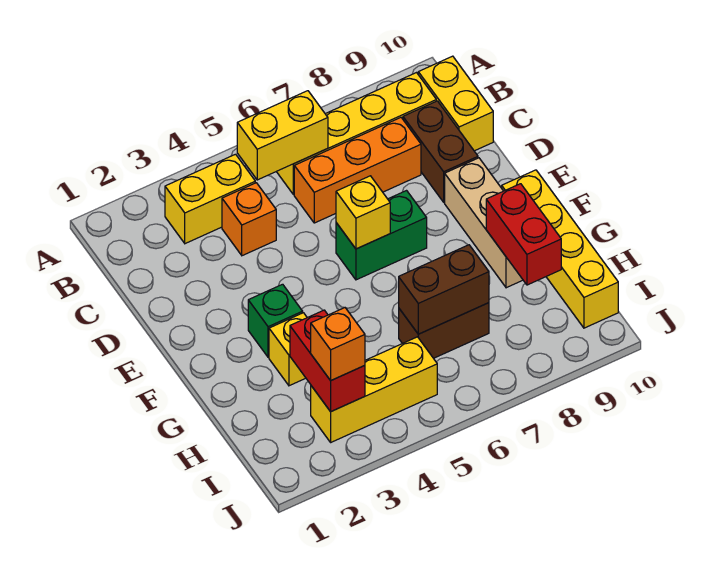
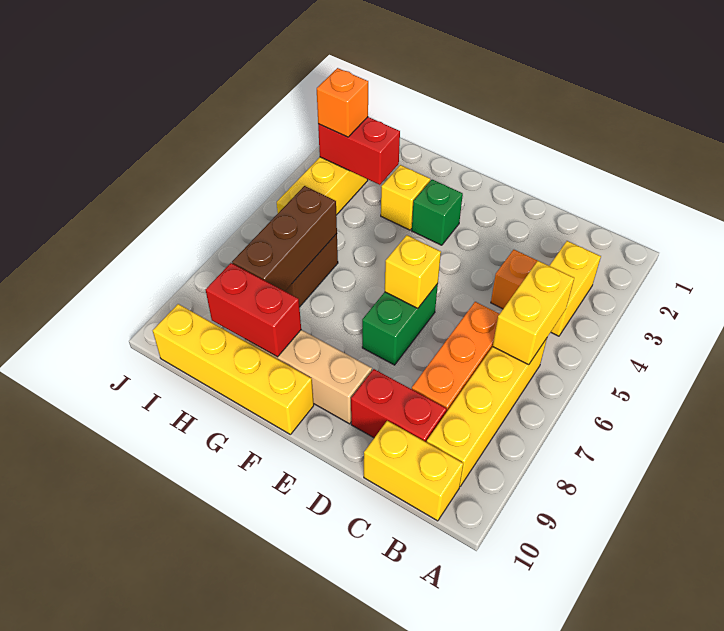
brown brick C9:D9 level 1 -> red brick C9:D9 level 1
brown brick H6:H7 level 2 -> brown brick H6:H8 level 2

